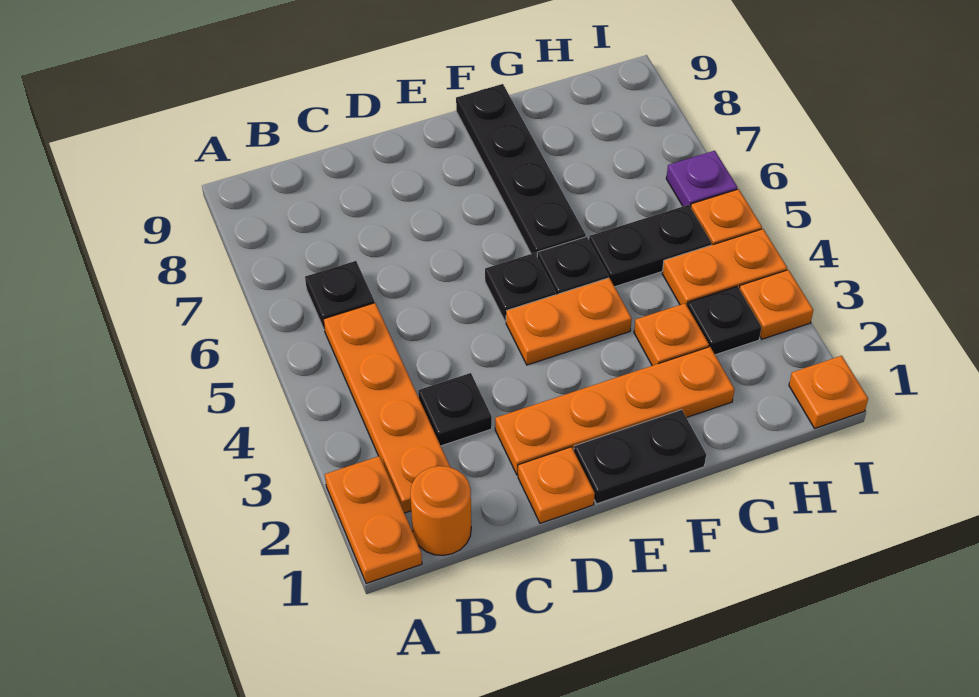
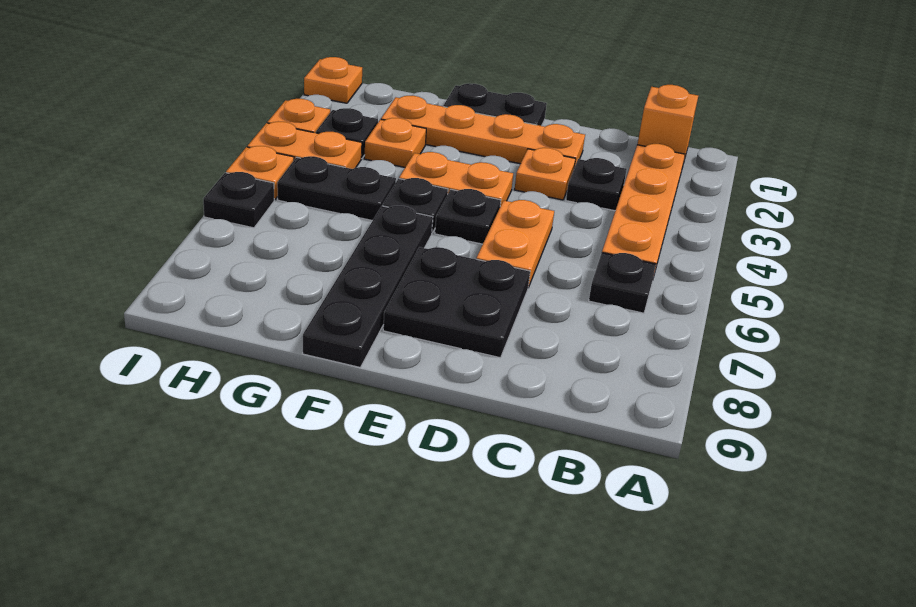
orange plate A1:A2 level 1 -> orange plate D5:D6 level 1
orange round brick B1 level 1 -> orange brick B1 level 1
orange plate D1 level 1 -> orange plate D3 level 1
none -> black plate D7:E8 level 1
purple plate I6 level 1 -> black plate I6 level 1

